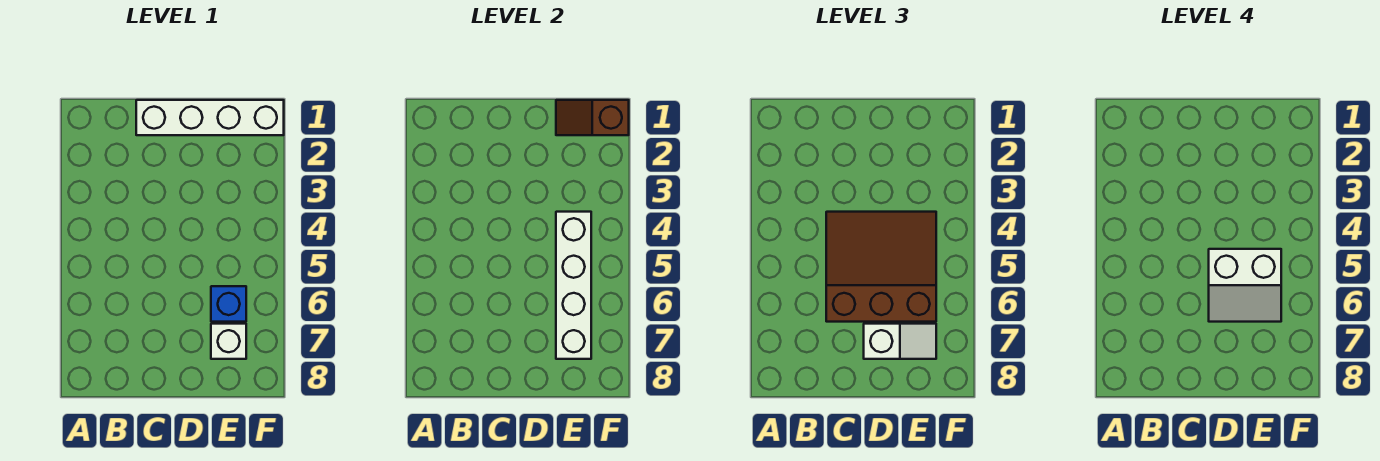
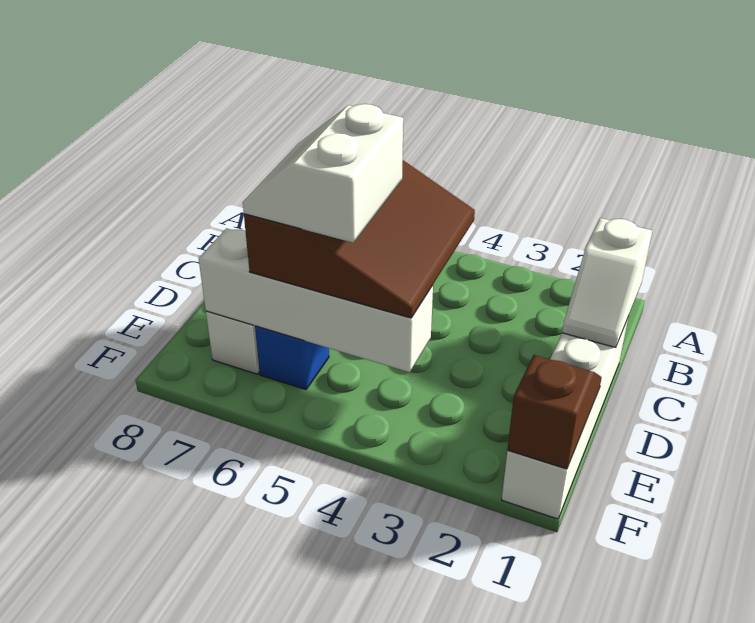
white slope D7:E7 level 3 top D -> white slope B1:C1 level 2 top B

